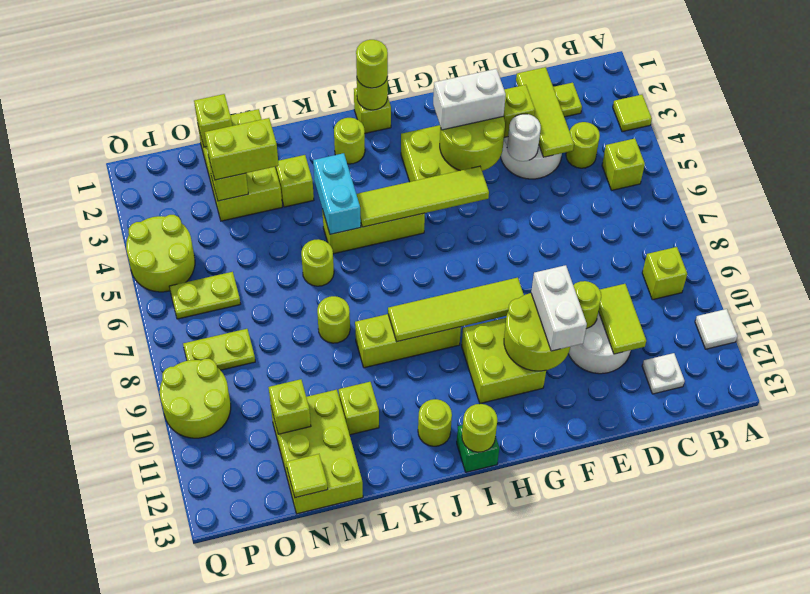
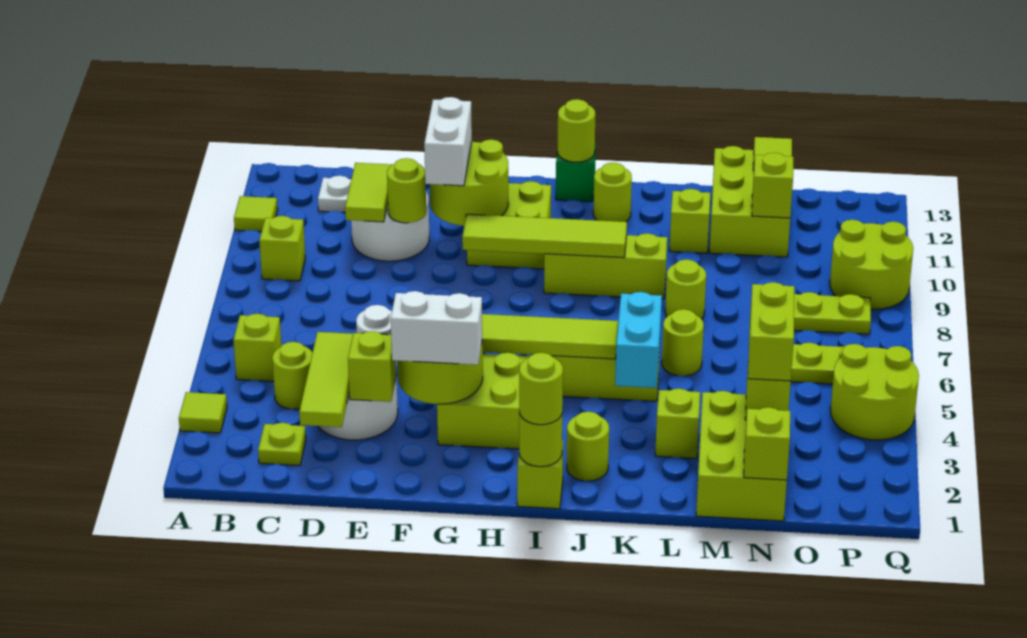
white tile A11 level 1 -> lime tile A11 level 1
lime brick M3:N3 level 3 -> lime brick N3:N4 level 3

